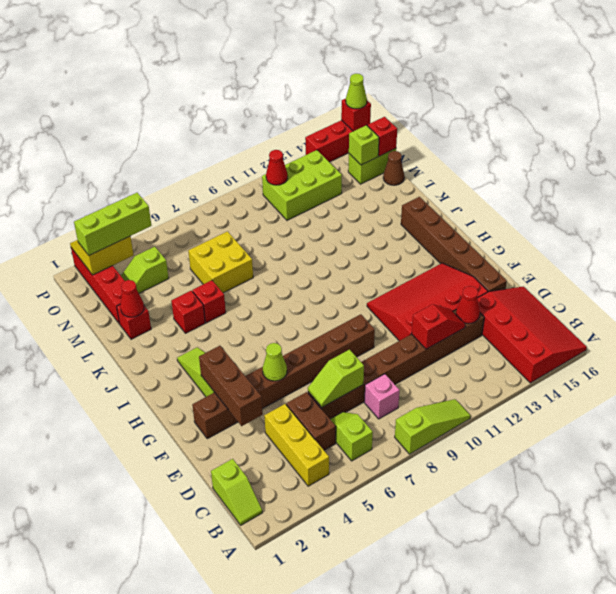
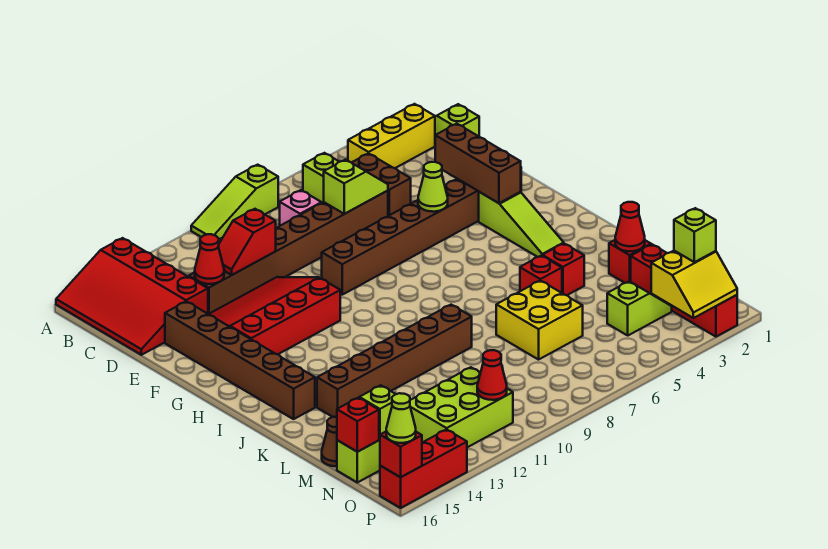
yellow brick B4:D4 level 1 -> yellow brick B2:B4 level 1
red slope E11:G14 level 1 top E -> red slope E11:G14 level 1 top G
none -> brown brick K9:K14 level 1
lime brick O2:O4 level 3 -> lime brick O2 level 3

